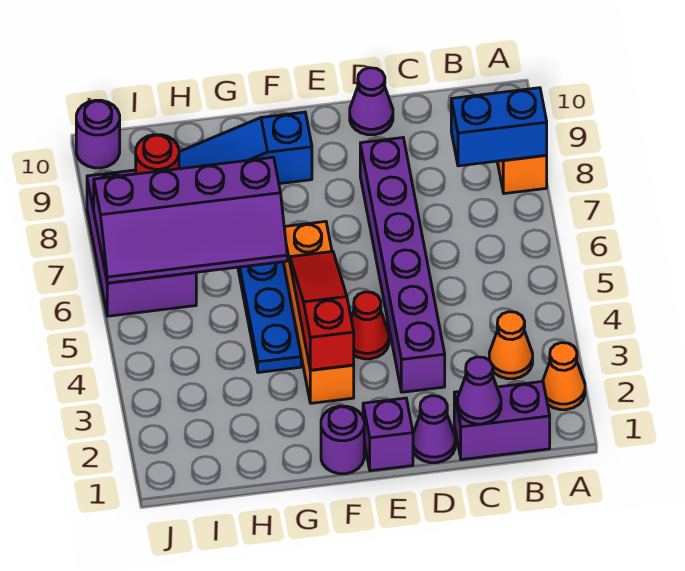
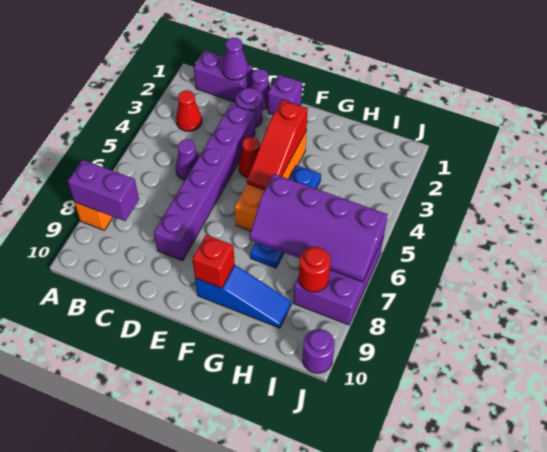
orange cone A2 level 1 -> none
blue brick A8:B8 level 2 -> purple brick A8:B8 level 2
orange cone B3 level 1 -> red cone B3 level 1
purple cone D10 level 1 -> purple cone C5 level 1
purple round brick F1 level 1 -> purple round brick D2 level 1
none -> red brick F9 level 2
purple slope G6:J7 level 2 top 7 -> purple slope G6:J7 level 2 top 6

